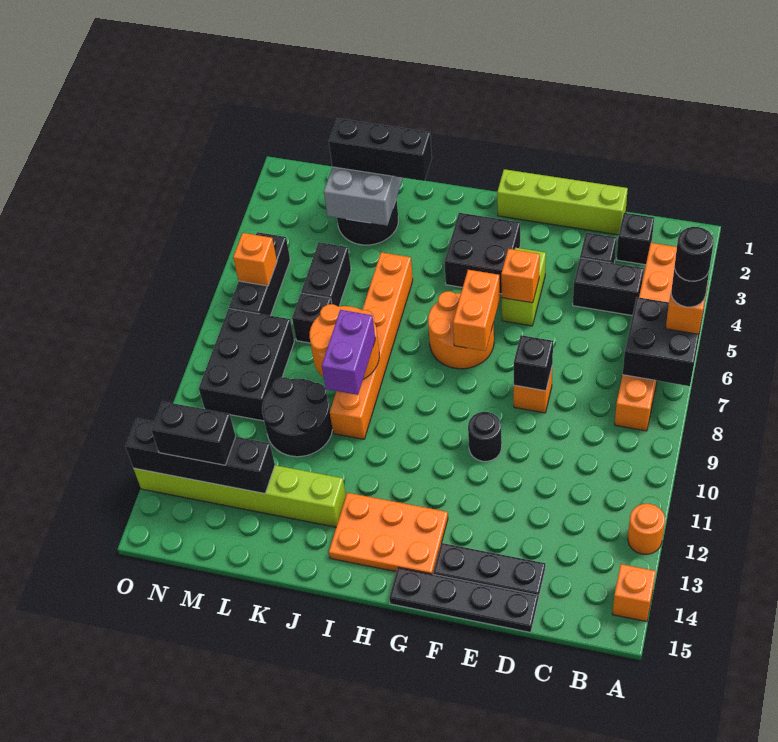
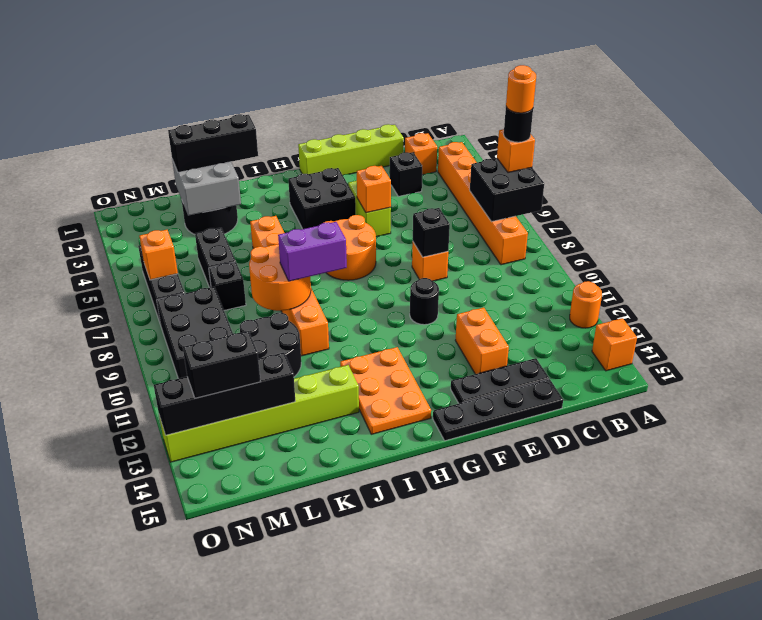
black round brick A6 level 5 -> orange round brick A6 level 5
black brick C2 level 1 -> orange brick C2 level 1
black brick C4:D4 level 1 -> none
orange brick G6:G7 level 2 -> orange brick E12:E13 level 1
orange plate G13:I14 level 1 -> orange plate H12:I14 level 1
purple brick J9:J10 level 3 -> purple brick I9:J9 level 3

